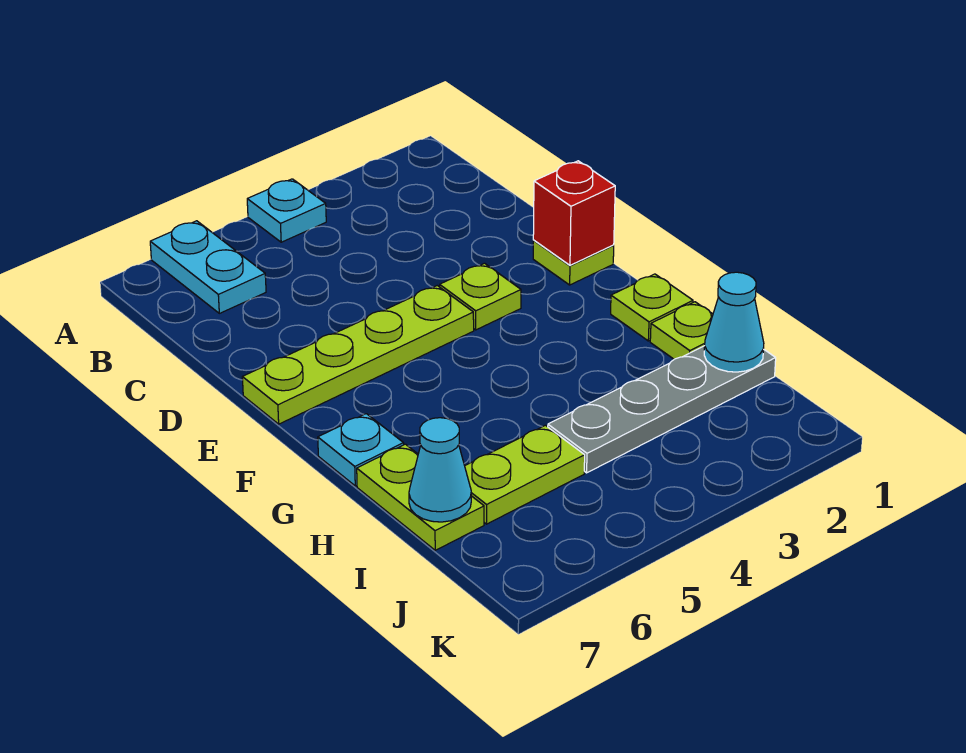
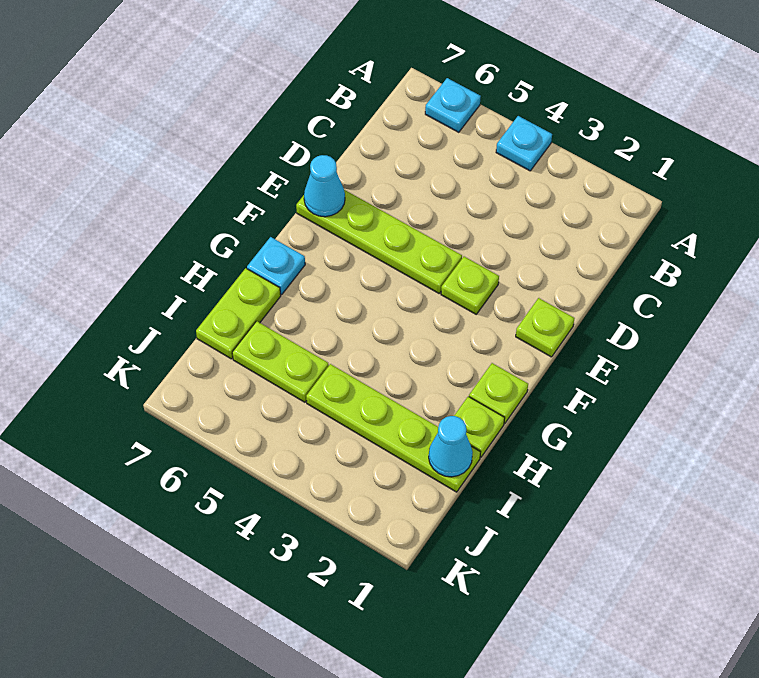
cyan plate A6:B6 level 1 -> cyan plate A6 level 1
red brick E1 level 2 -> none
grey plate I1:I4 level 1 -> lime plate I1:I4 level 1
cyan cone I7 level 2 -> cyan cone E7 level 2

